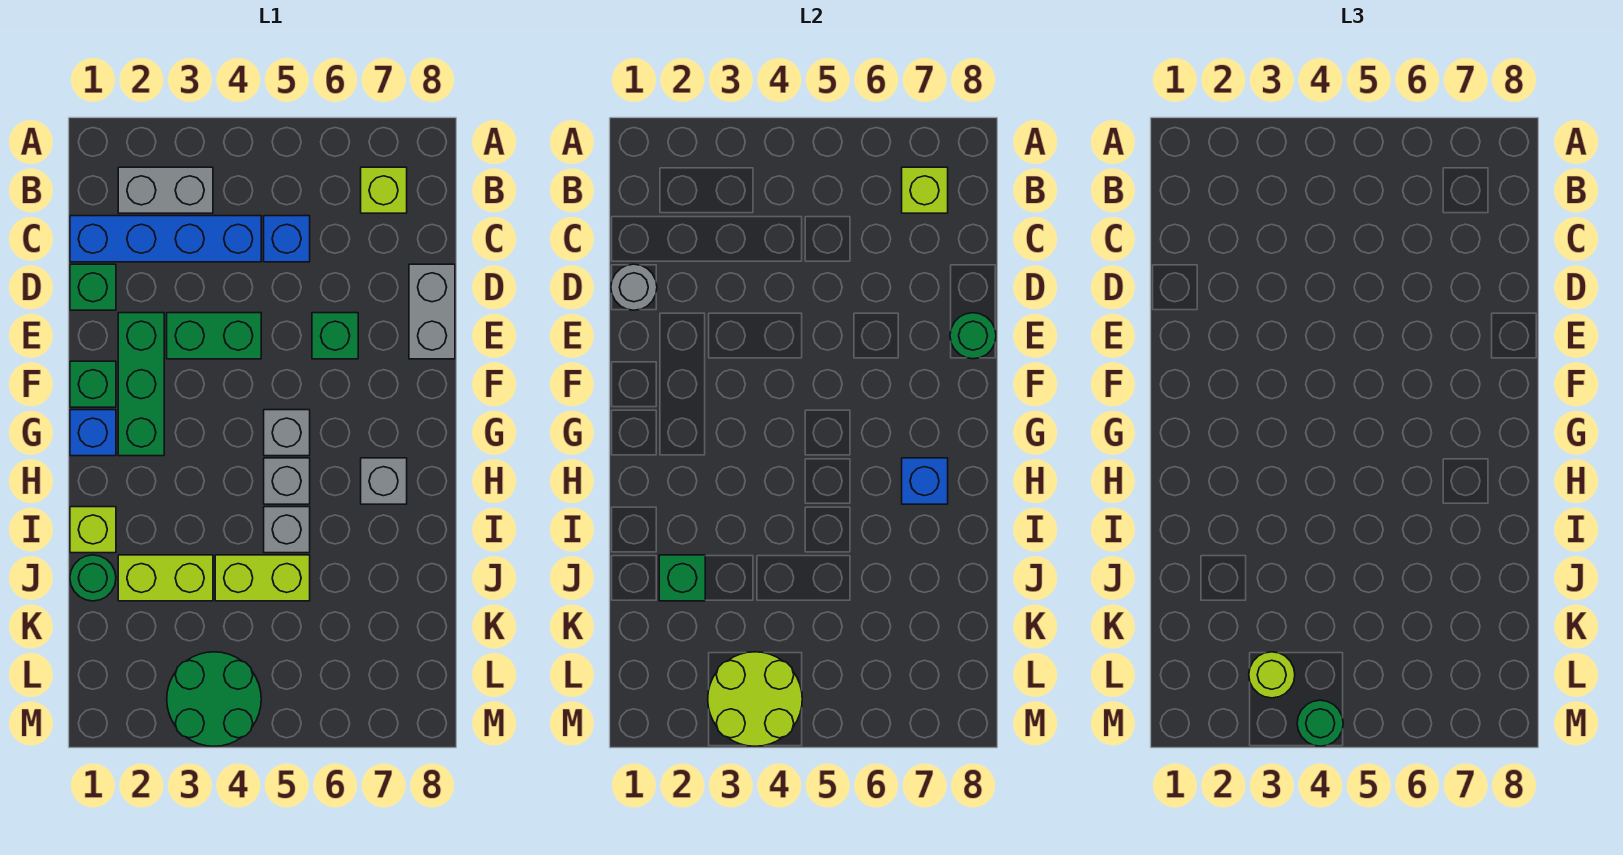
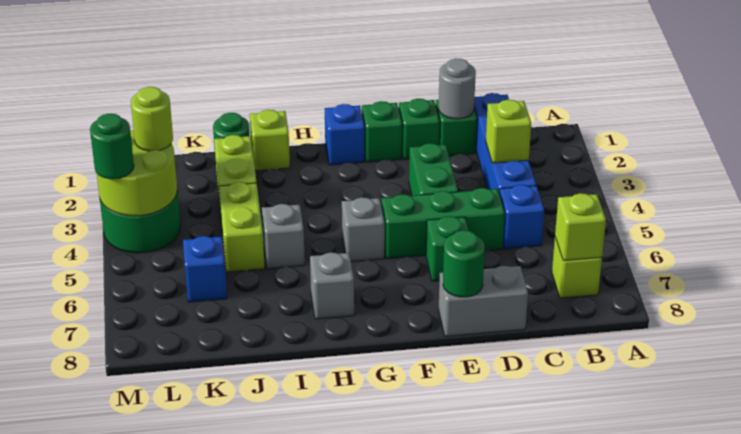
grey brick B2:B3 level 1 -> none
none -> lime brick C3 level 2
green brick E2:G2 level 1 -> green brick D5:F5 level 1
grey brick H5 level 1 -> none
blue brick H7 level 2 -> blue brick K6 level 1
green brick J2 level 2 -> green brick E1 level 1

